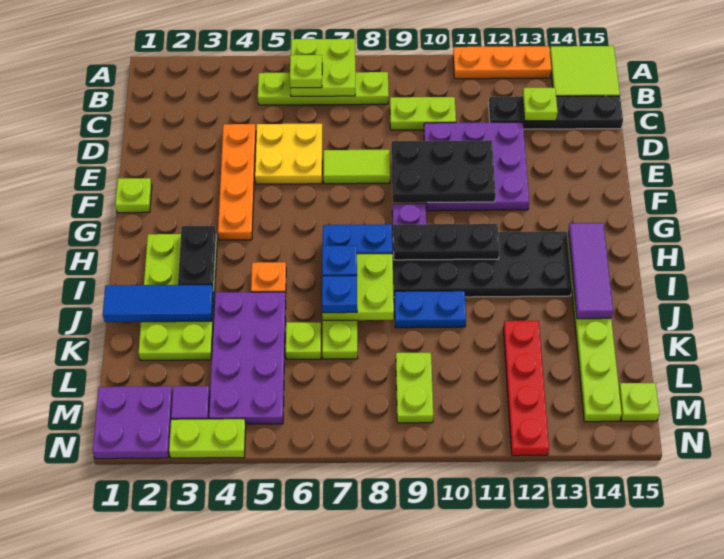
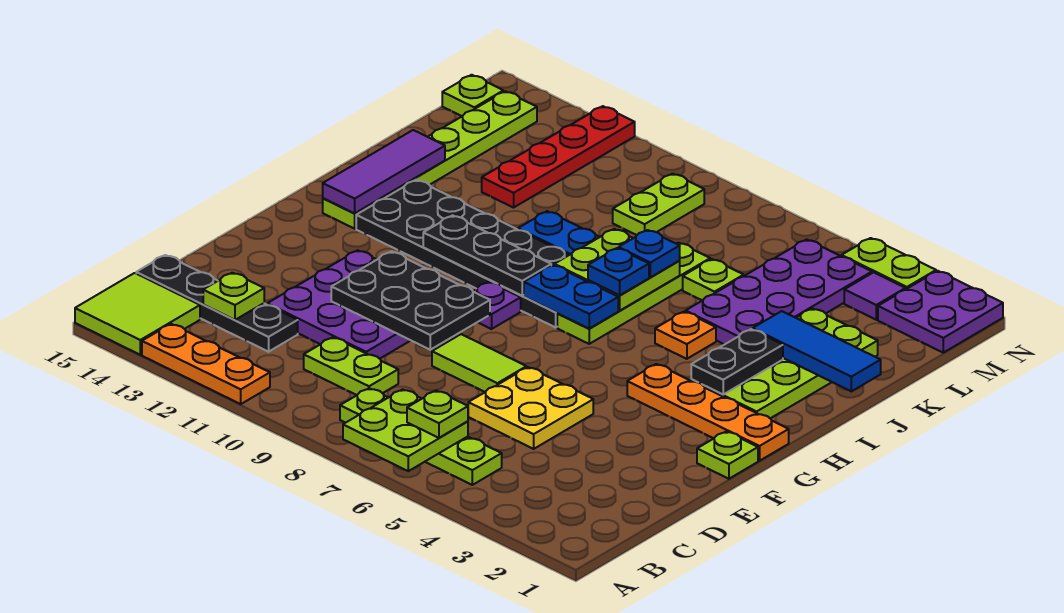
orange plate D4:G4 level 1 -> orange plate G1:G4 level 1

